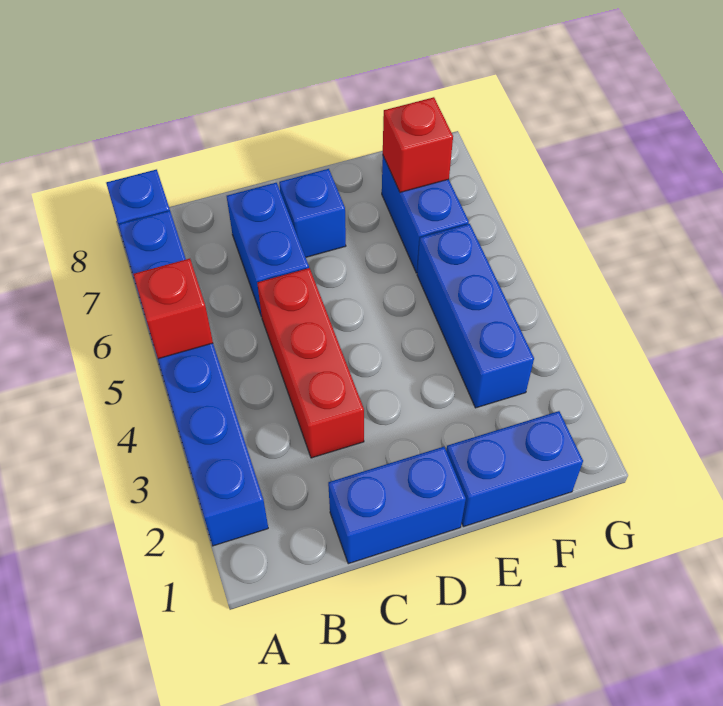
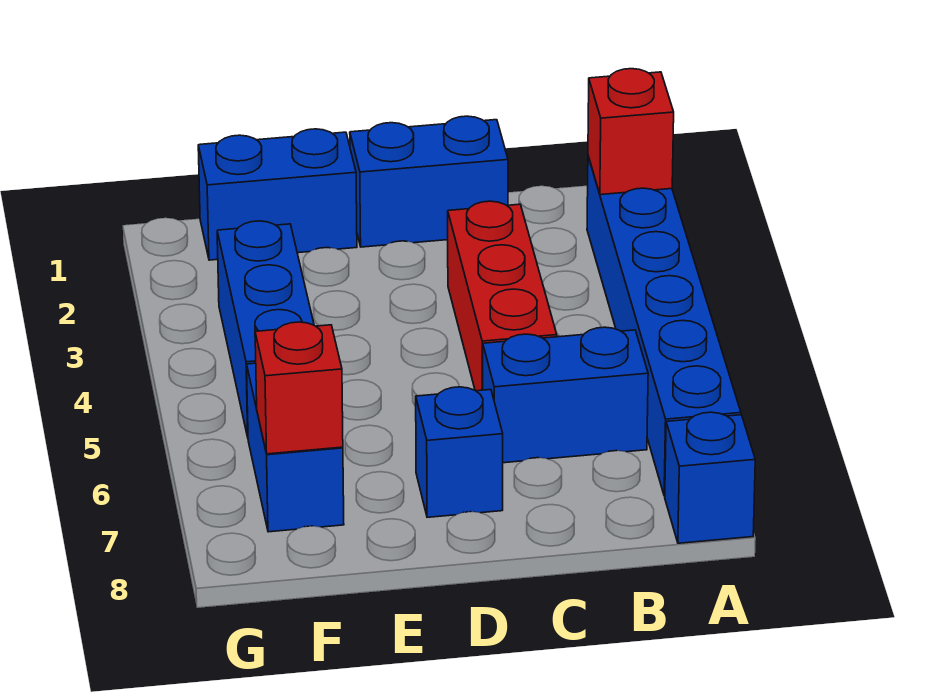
red brick A5 level 2 -> red brick A2 level 2
blue brick C6:C7 level 1 -> blue brick B6:C6 level 1

